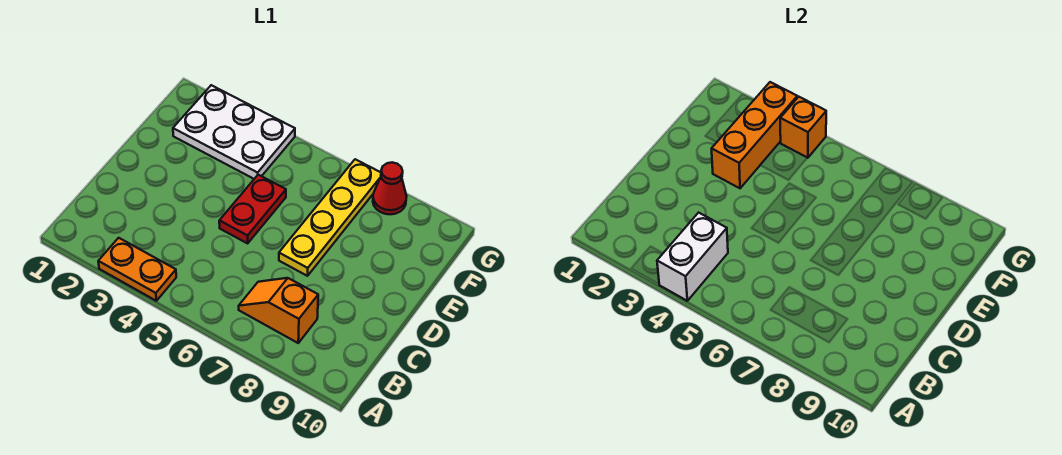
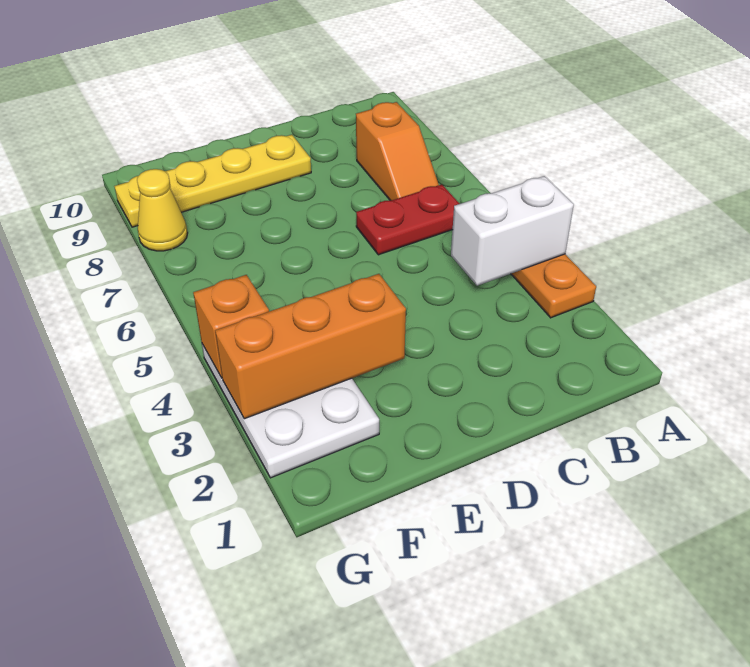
red plate D5:E5 level 1 -> red plate B6:C6 level 1
yellow plate D7:G7 level 1 -> yellow plate D9:G9 level 1
red cone G8 level 1 -> yellow cone G8 level 1

